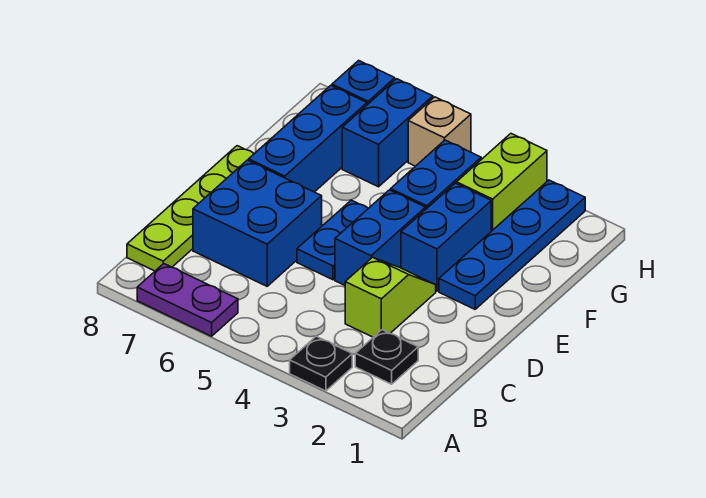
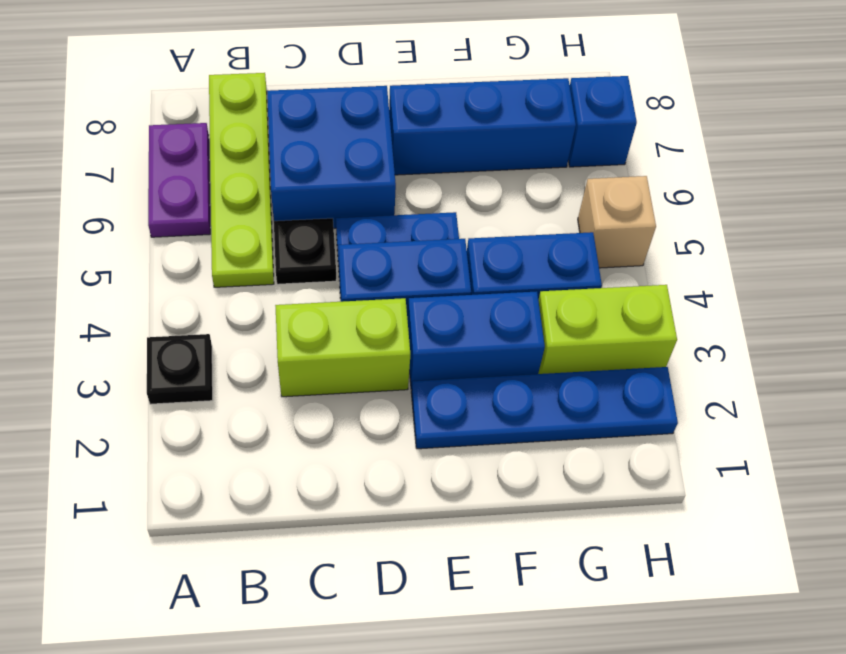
black plate B2 level 1 -> black plate C5 level 1
lime plate B8:E8 level 1 -> lime plate B5:B8 level 1
lime slope C3:D3 level 1 top C -> lime brick C3:D3 level 1
blue brick G6:H6 level 1 -> none

